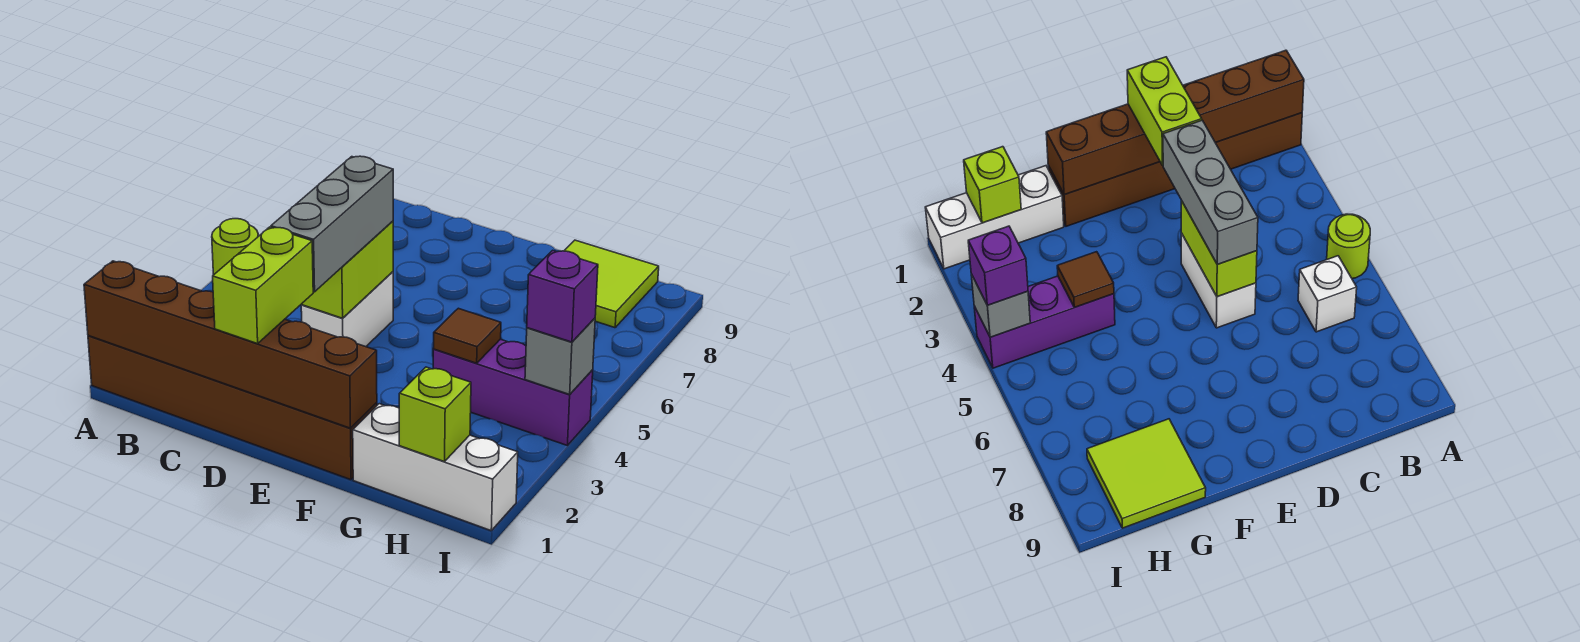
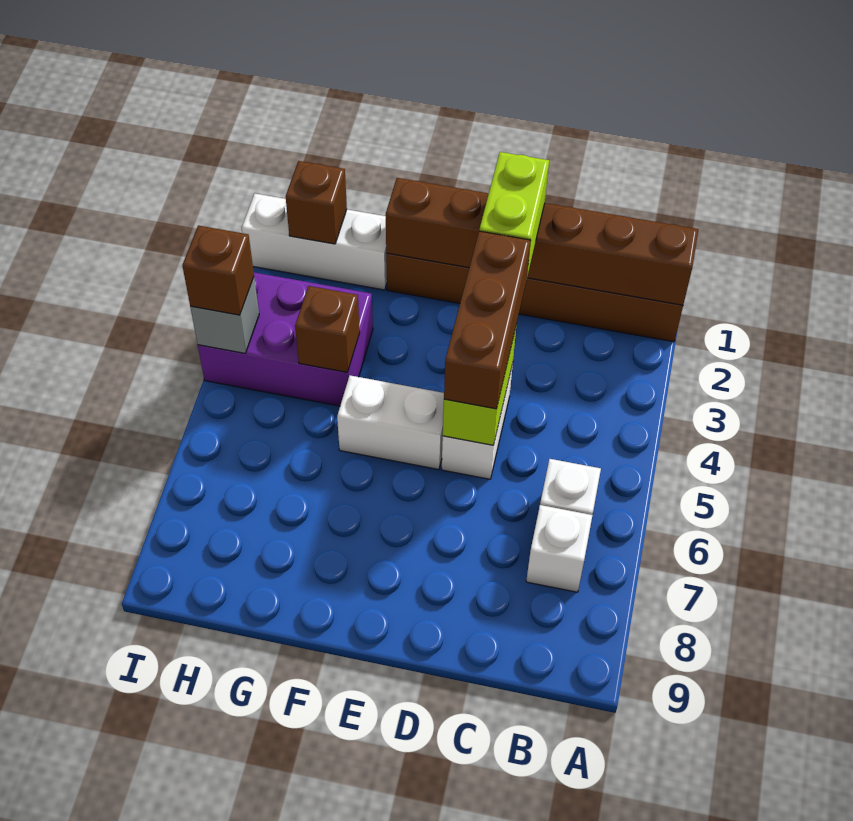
lime round brick A5 level 1 -> none
none -> white brick B7 level 1
grey brick D3:D5 level 3 -> brown brick D3:D5 level 3
none -> white brick E5:F5 level 1
purple brick G4:I4 level 1 -> purple brick G3:I4 level 1
brown tile G4 level 2 -> brown brick G4 level 2
lime tile G8:H9 level 1 -> none
lime brick H1 level 2 -> brown brick H1 level 2
purple brick I4 level 3 -> brown brick I4 level 3

